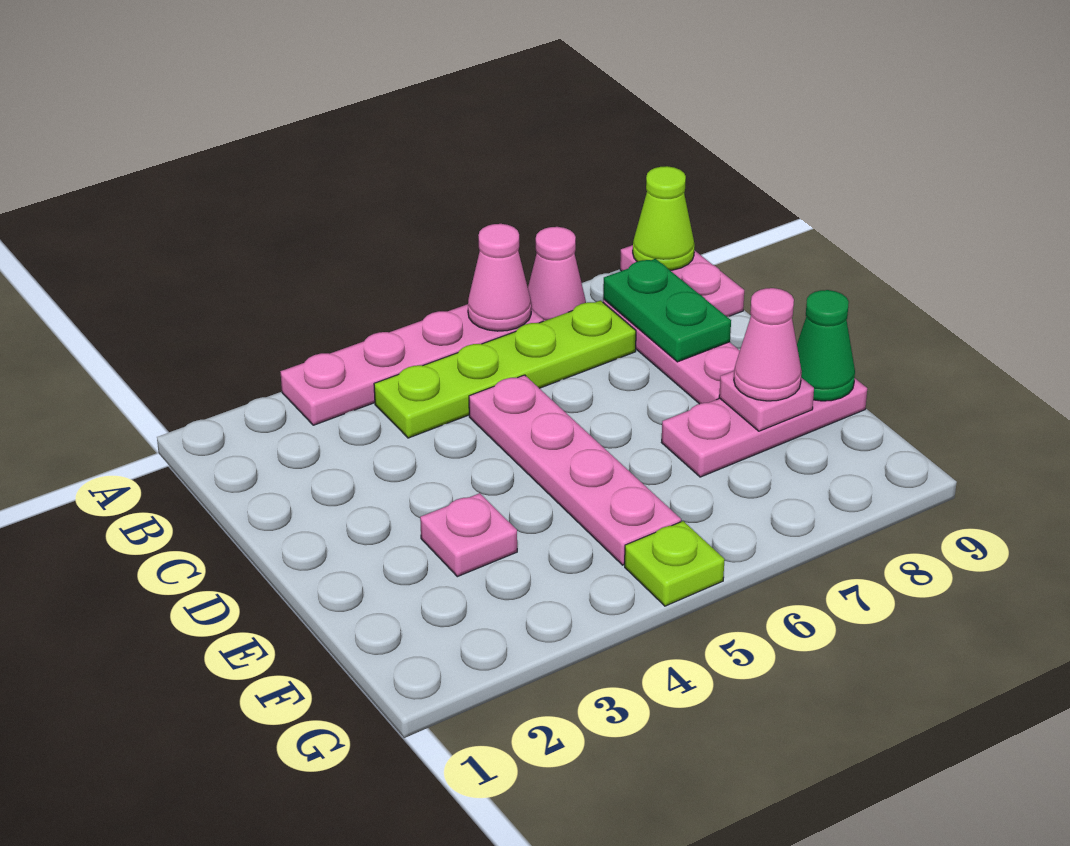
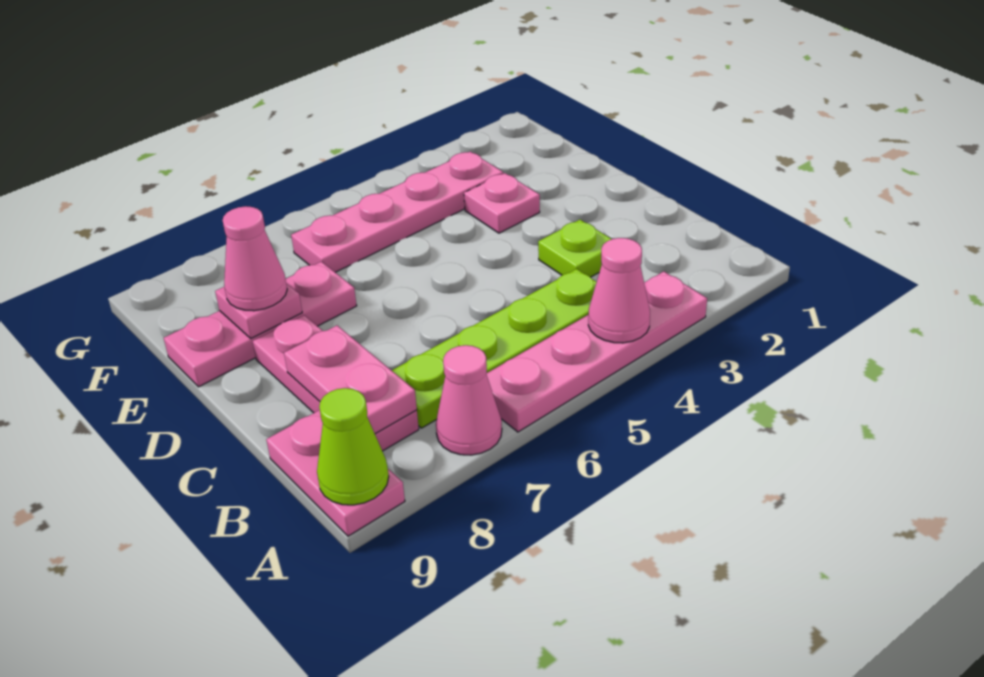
pink cone A6 level 2 -> pink cone A4 level 2
green plate B8:C8 level 2 -> pink plate B8:C8 level 2
pink plate C5:F5 level 1 -> pink plate F3:F6 level 1
green cone E9 level 2 -> none
lime plate G5 level 1 -> lime plate C3 level 1

